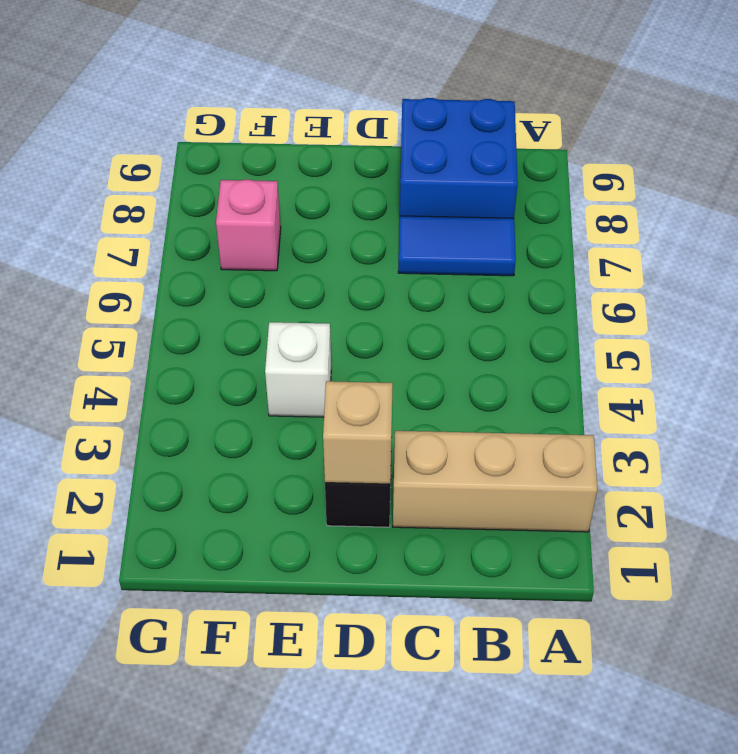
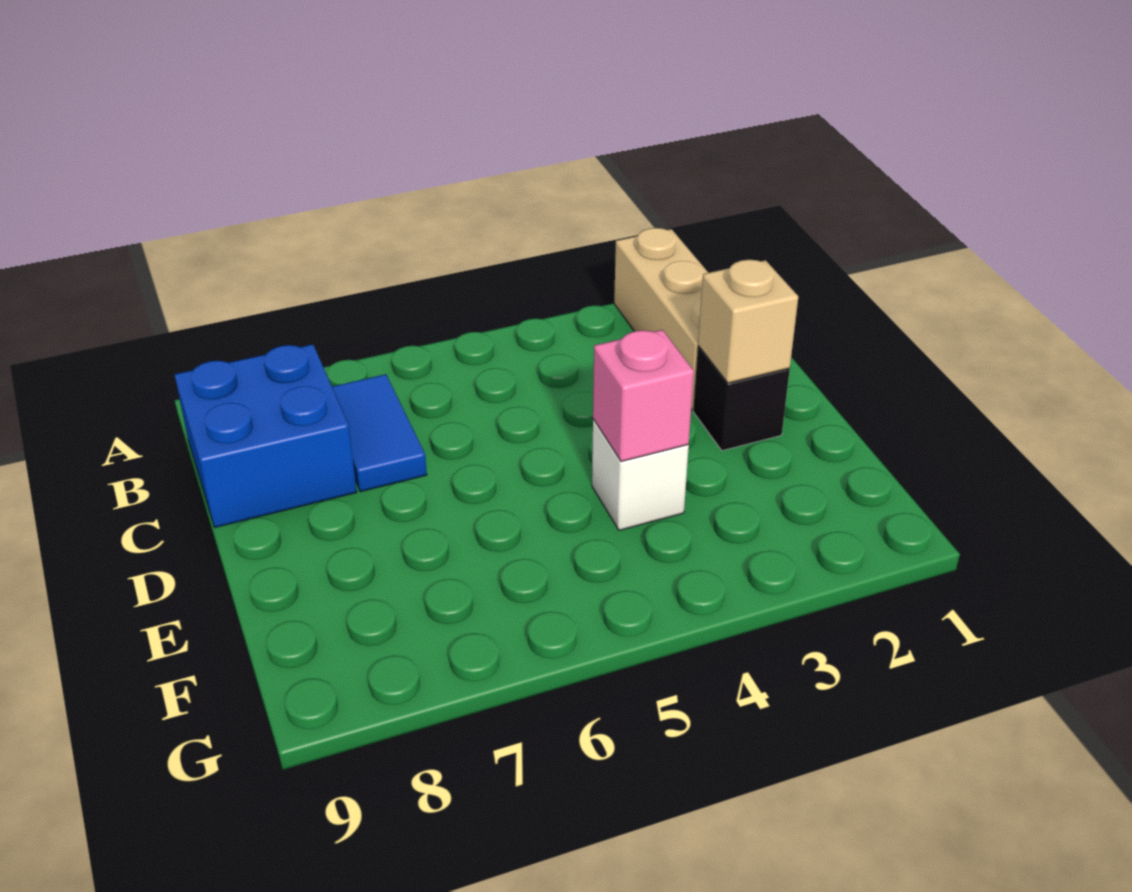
pink brick F7 level 1 -> pink brick E4 level 2

